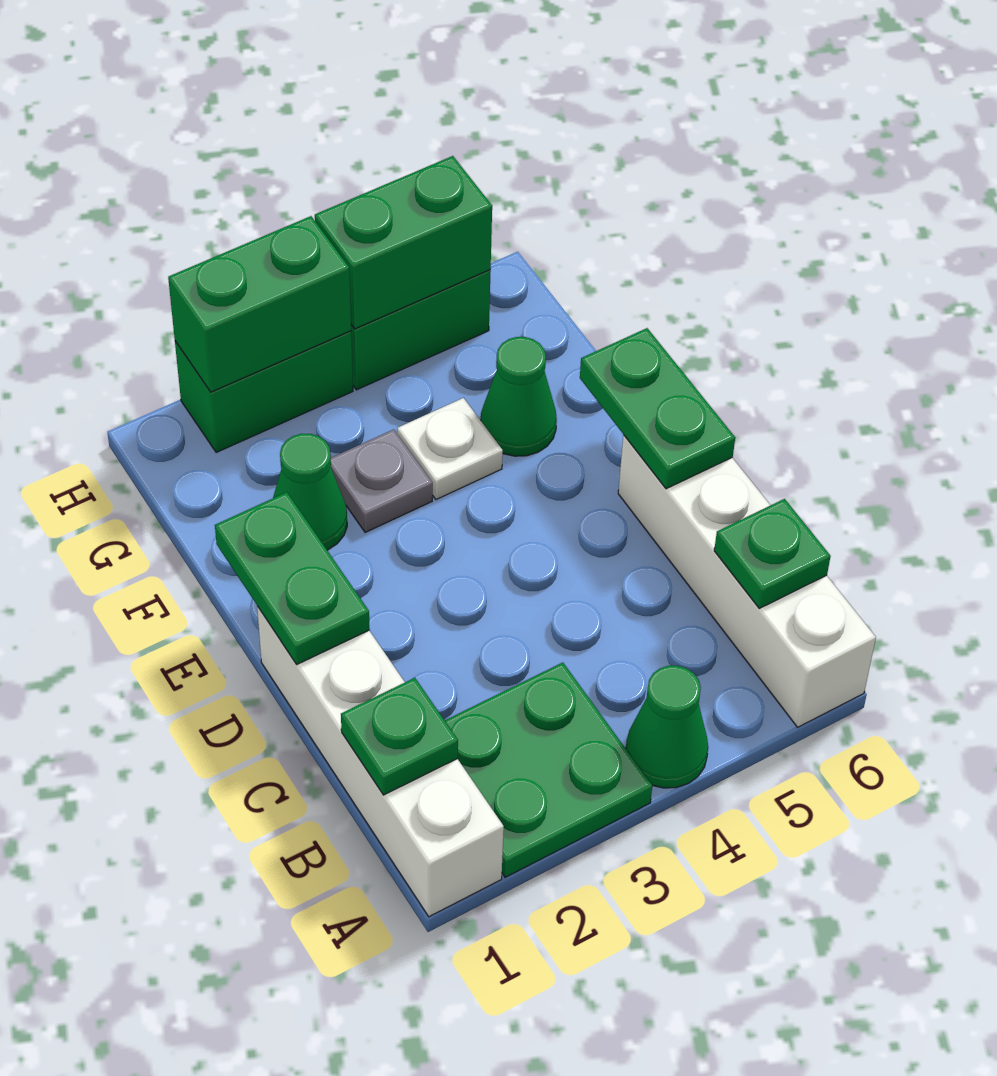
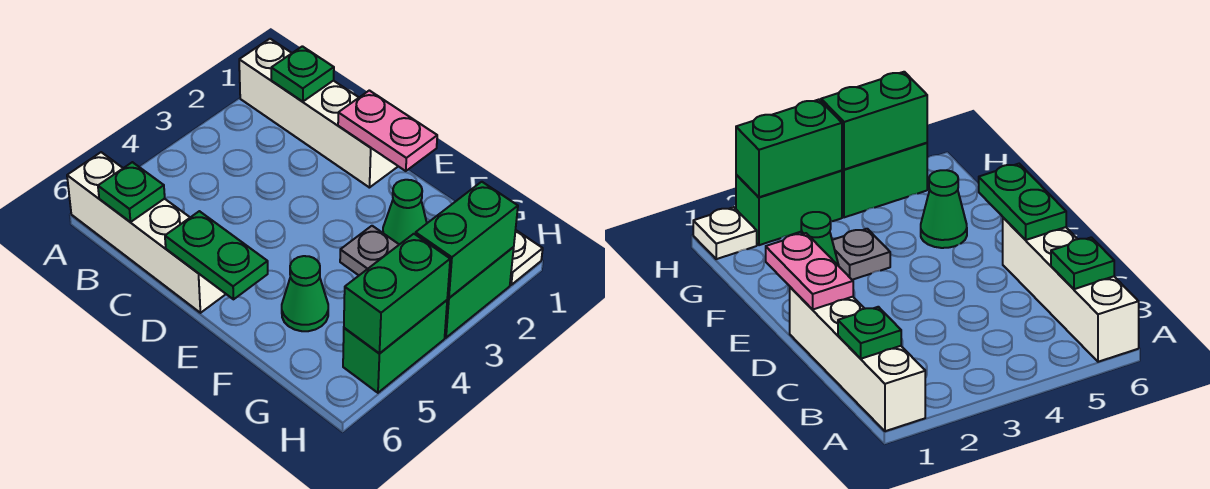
green plate A2:B3 level 1 -> none
green cone A4 level 1 -> none
green plate D1:E1 level 2 -> pink plate D1:E1 level 2
white plate F4 level 1 -> white plate H1 level 1

